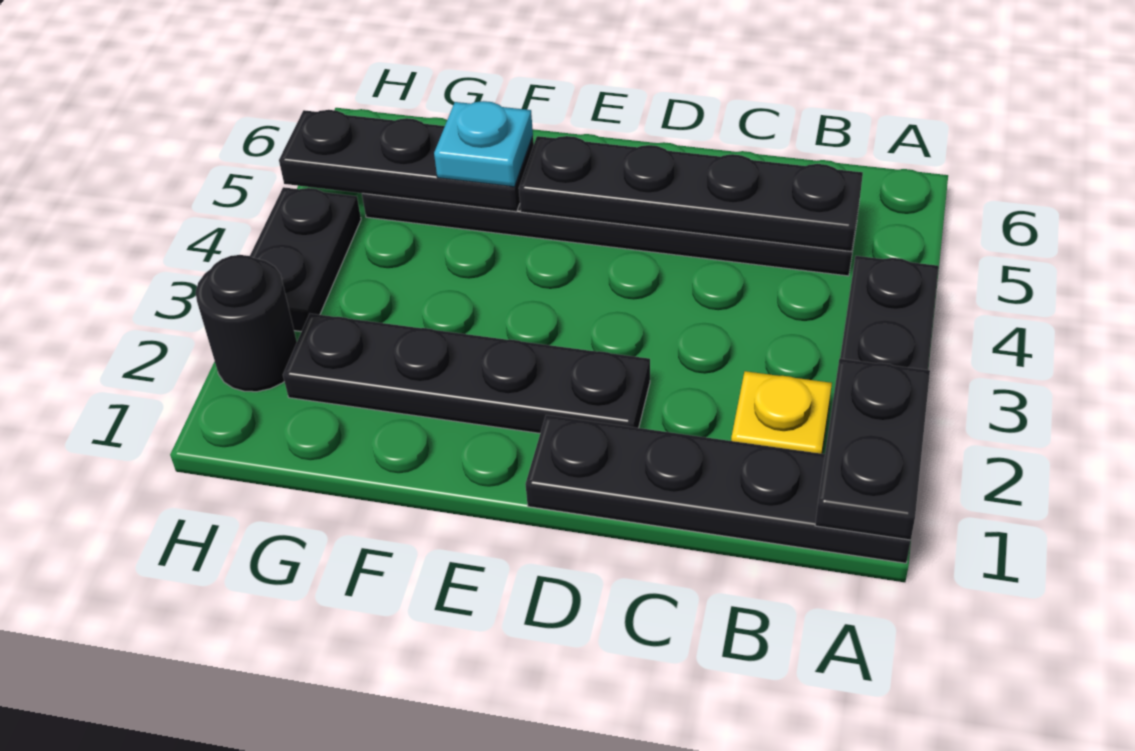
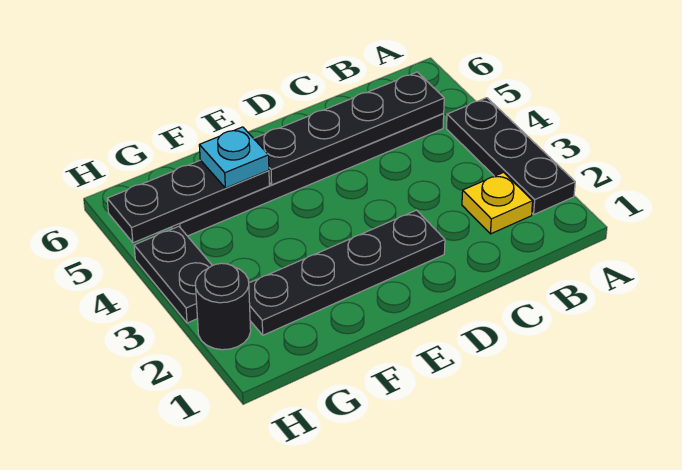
black plate A1:D1 level 1 -> none
black plate A1:A2 level 2 -> none

